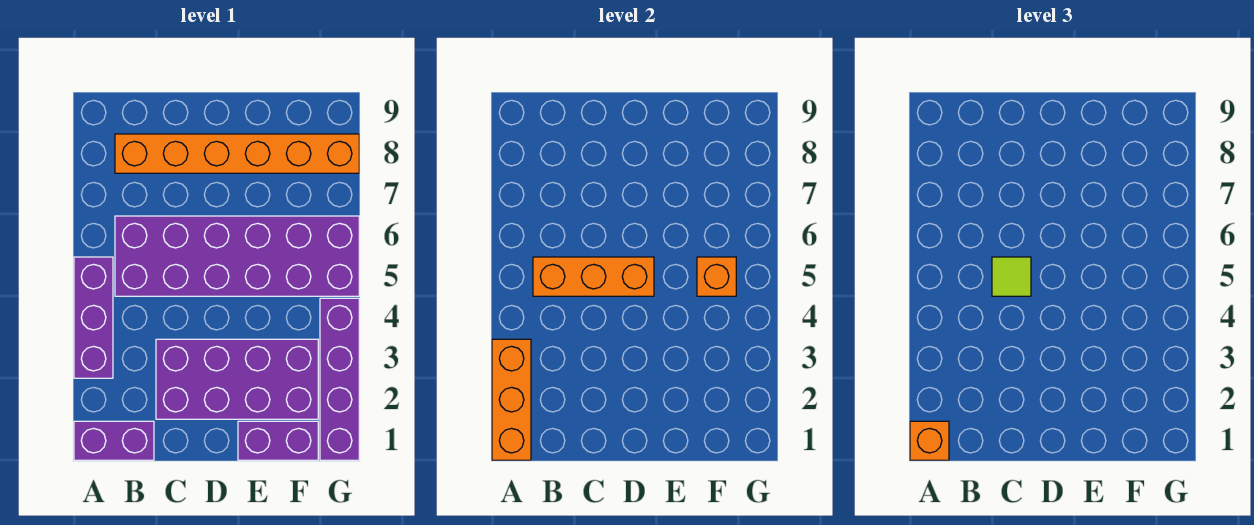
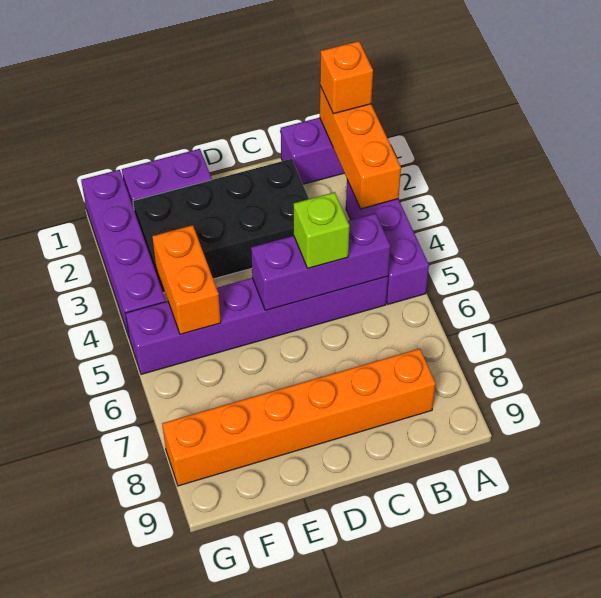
purple brick B5:G6 level 1 -> purple brick B5:G5 level 1
orange brick B5:D5 level 2 -> purple brick B5:D5 level 2
purple brick C2:F3 level 1 -> black brick C2:F3 level 1
lime tile C5 level 3 -> lime brick C5 level 3
orange brick F5 level 2 -> orange brick F4:F5 level 2

